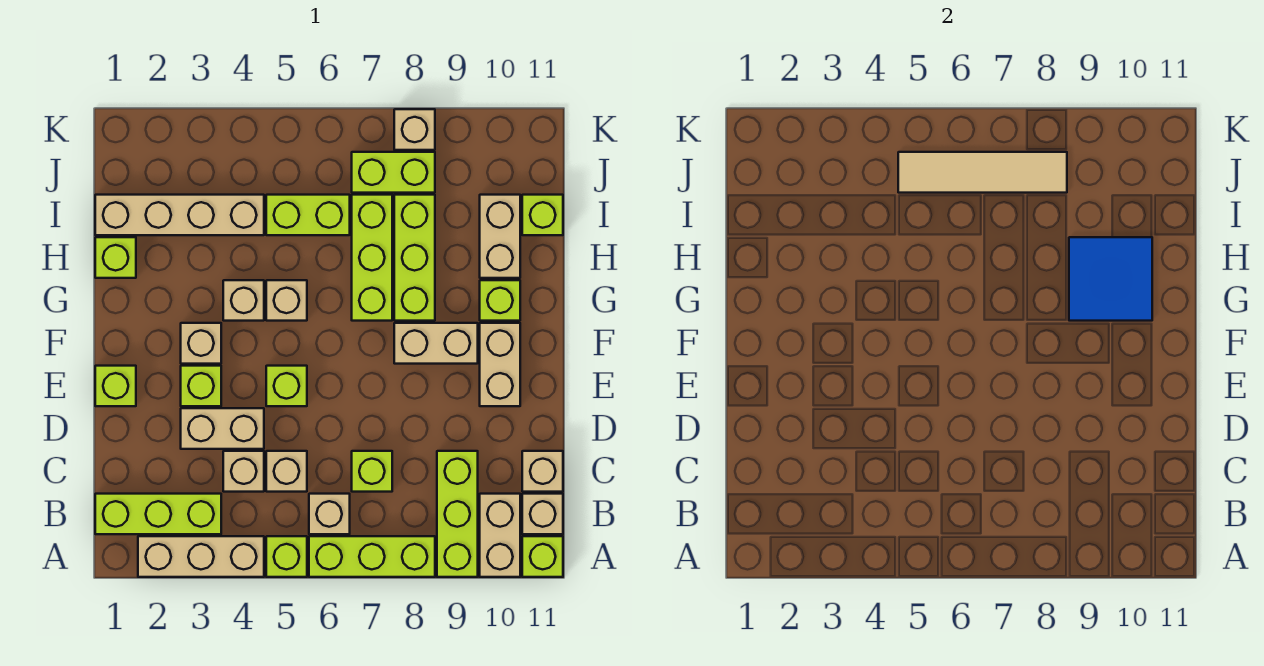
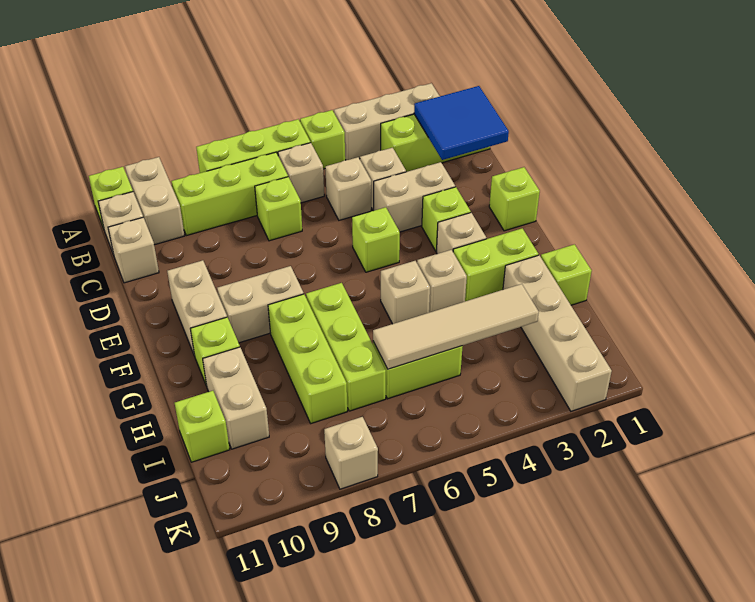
lime brick A9:C9 level 1 -> lime brick B7:B9 level 1
blue tile G9:H10 level 2 -> blue tile B1:C2 level 2
tan brick I1:I4 level 1 -> tan brick H2:K2 level 1
tan tile J5:J8 level 2 -> tan tile I3:I6 level 2
lime brick J7:J8 level 1 -> lime brick G2:G3 level 1

